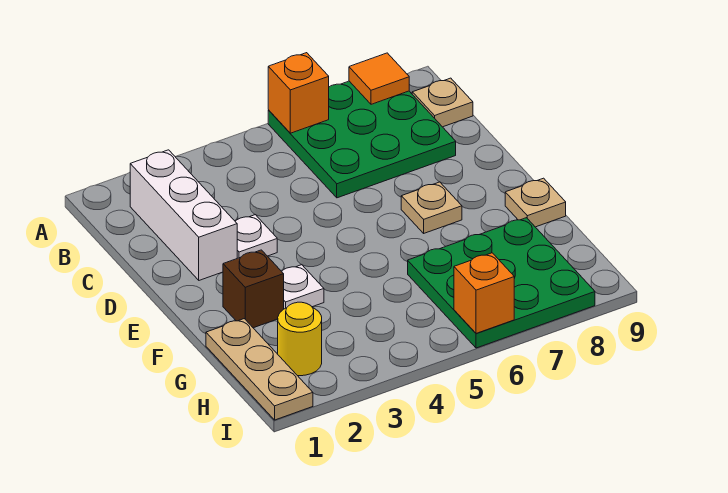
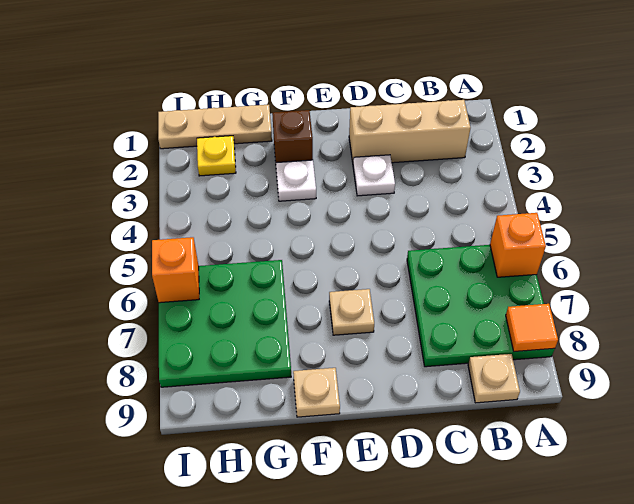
white brick B2:D2 level 1 -> tan brick B2:D2 level 1
yellow round brick H2 level 1 -> yellow plate H2 level 1

